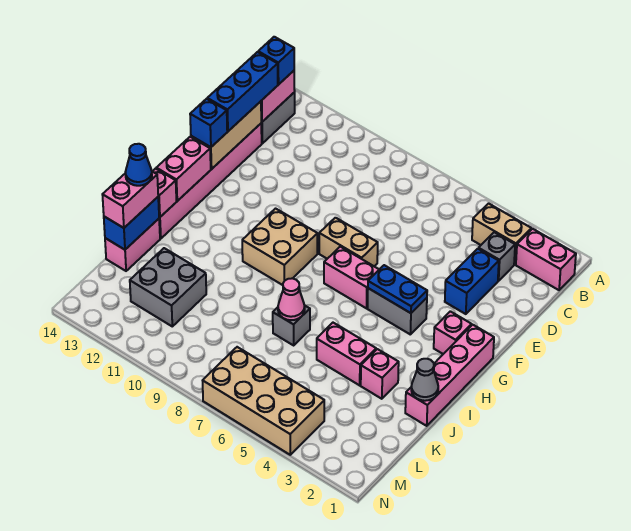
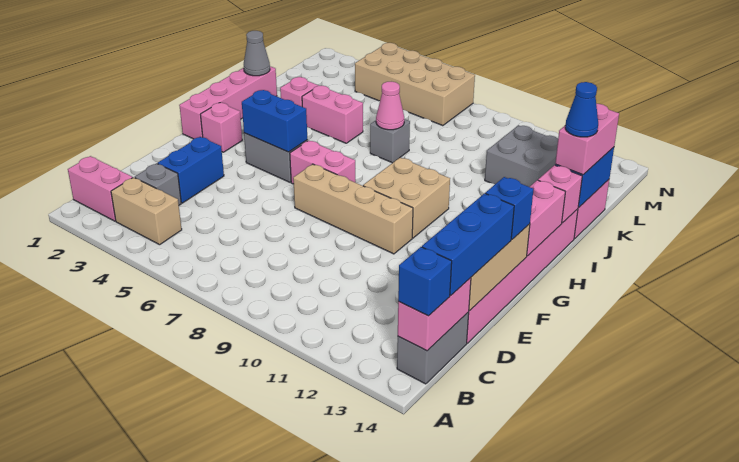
tan brick F7:F8 level 1 -> tan brick F7:F10 level 1
blue plate G4:G5 level 2 -> blue brick G4:G5 level 2

